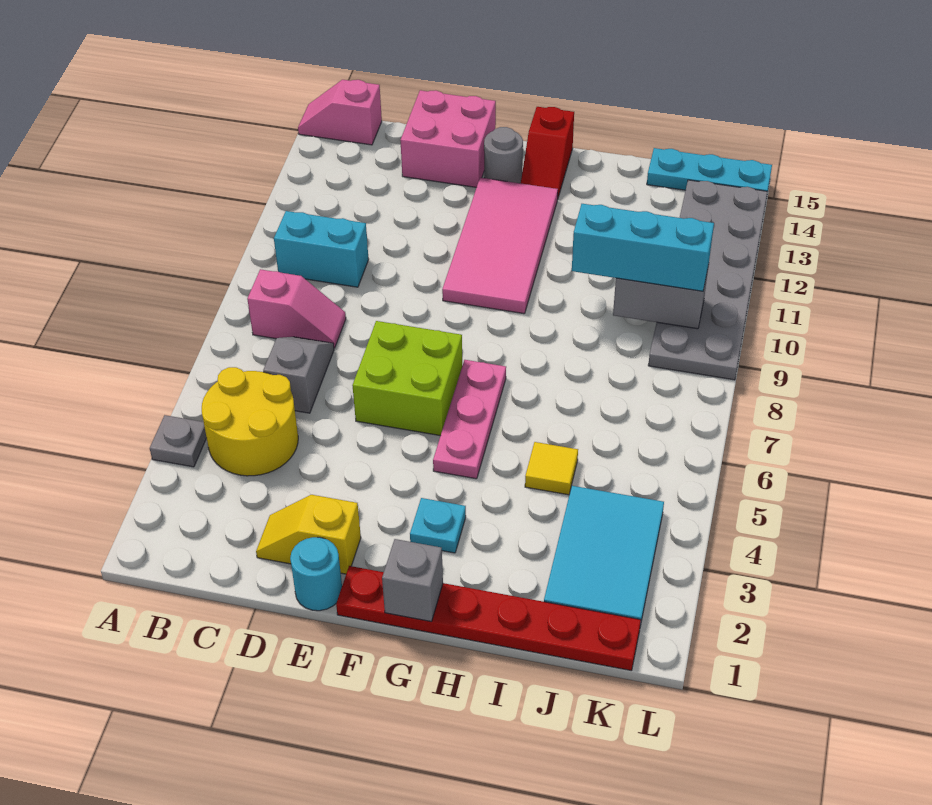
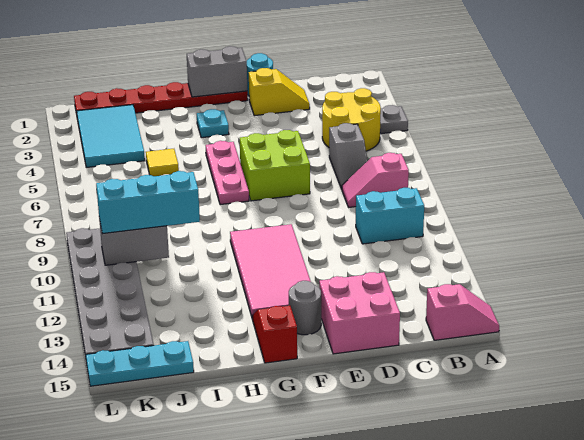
grey brick G1 level 2 -> grey brick F1:G1 level 2

